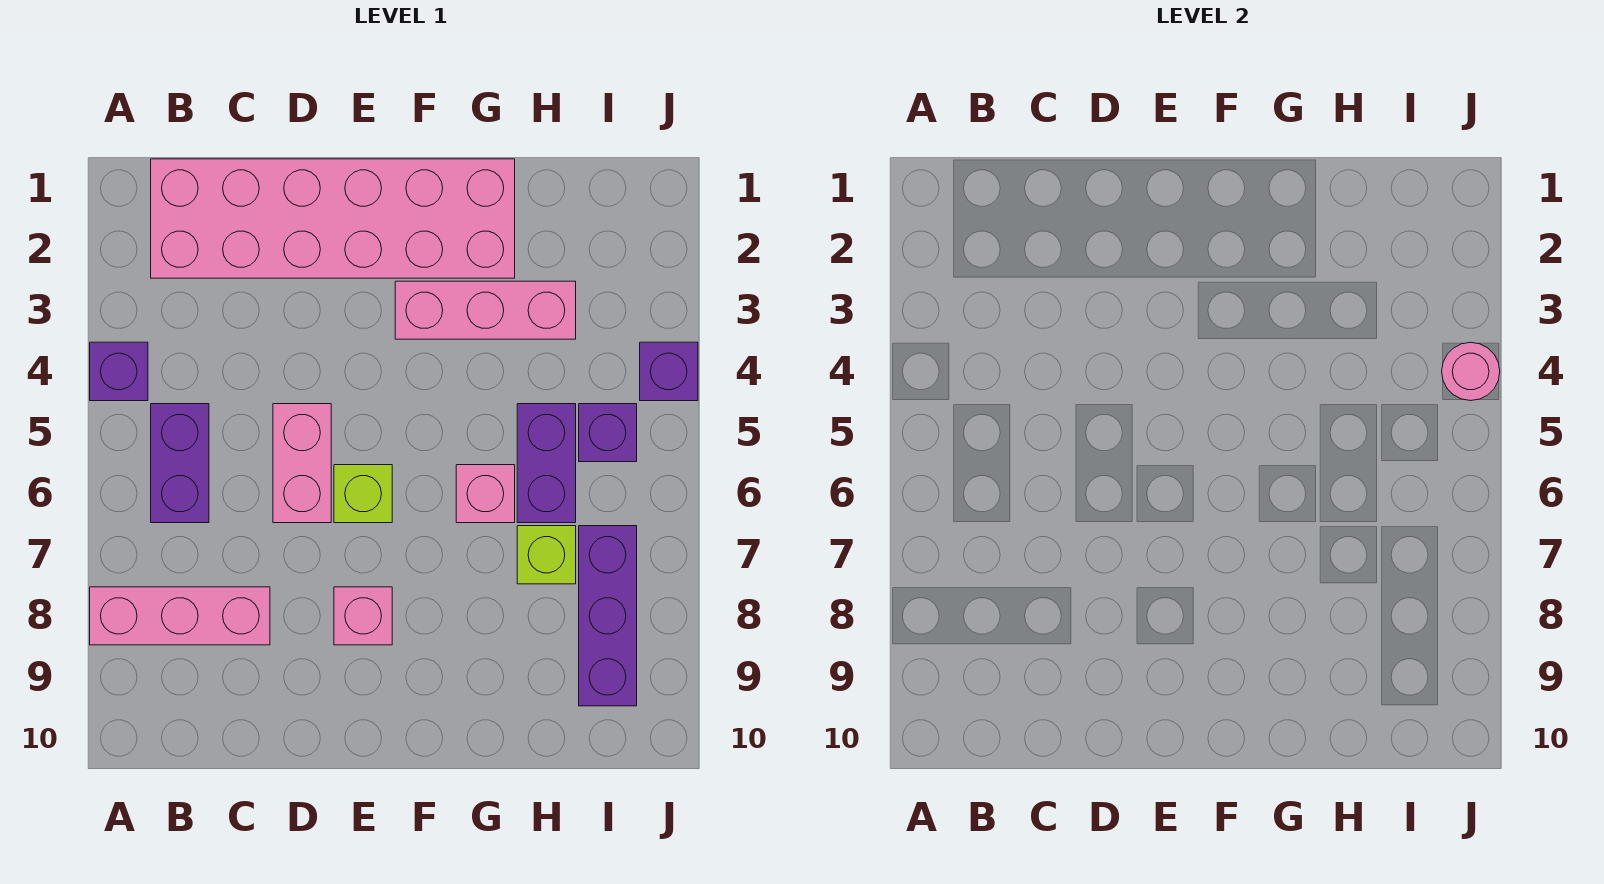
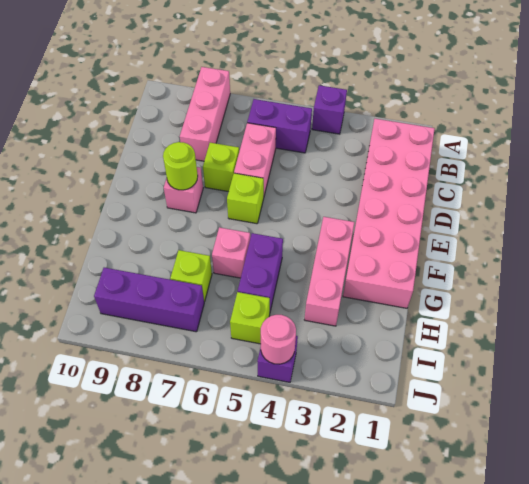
pink brick D5:D6 level 1 -> pink brick C6:D6 level 1
none -> lime brick D7 level 1
none -> lime round brick E8 level 2
purple brick H5:H6 level 1 -> purple brick G5:H5 level 1
purple brick I5 level 1 -> lime brick I5 level 1

